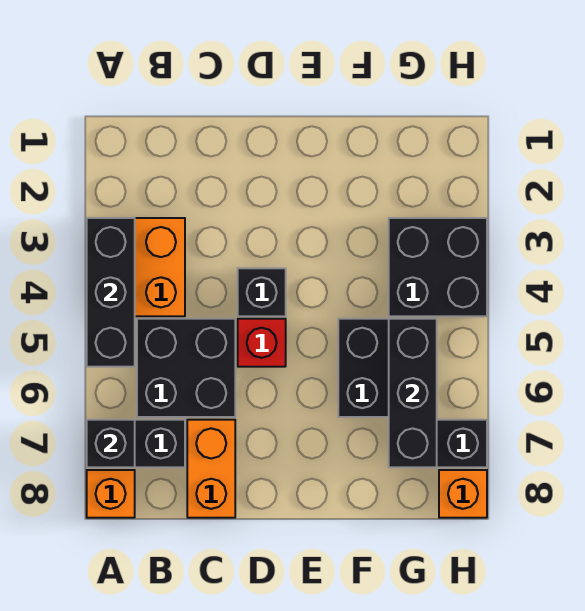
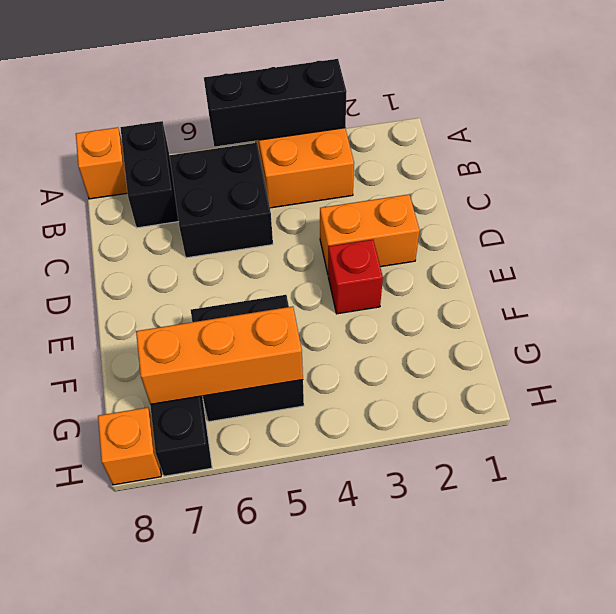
black brick A7 level 2 -> none
orange brick C7:C8 level 1 -> orange brick D2:D3 level 1
black brick D4 level 1 -> none
red brick D5 level 1 -> red brick E3 level 1
black brick G3:H4 level 1 -> none
black brick G5:G7 level 2 -> orange brick G5:G7 level 2

